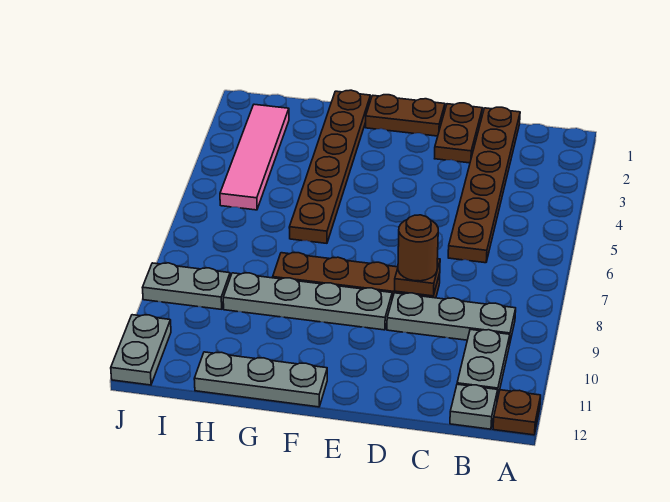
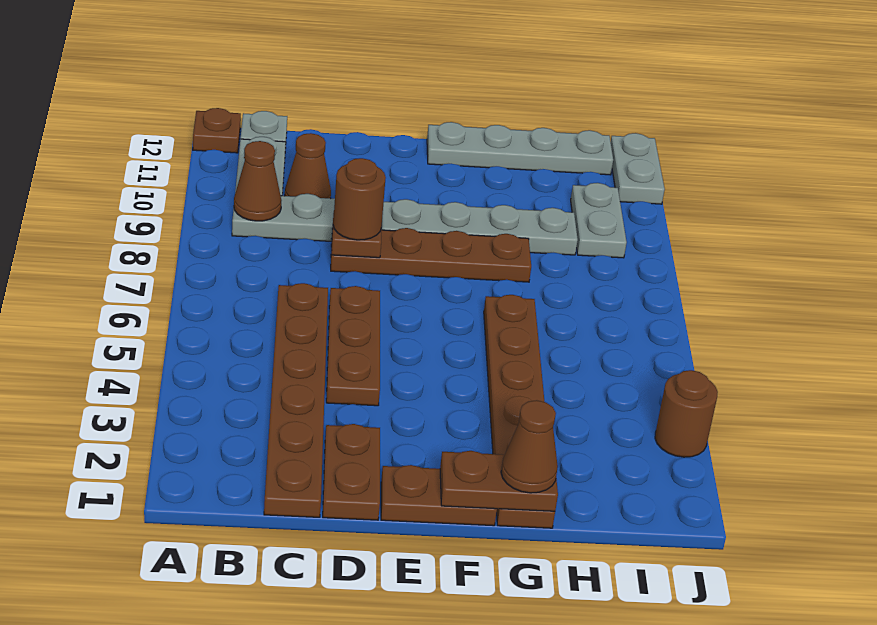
none -> brown cone B9 level 2
none -> brown cone C10 level 1
none -> brown plate D4:D6 level 1
none -> brown plate F1:G1 level 2
grey plate F12:H12 level 1 -> grey plate F12:I12 level 1
none -> brown cone G1 level 3
pink tile I2:I5 level 1 -> none
grey plate I9:J9 level 1 -> grey plate I9:I10 level 1
none -> brown round brick J3 level 1

